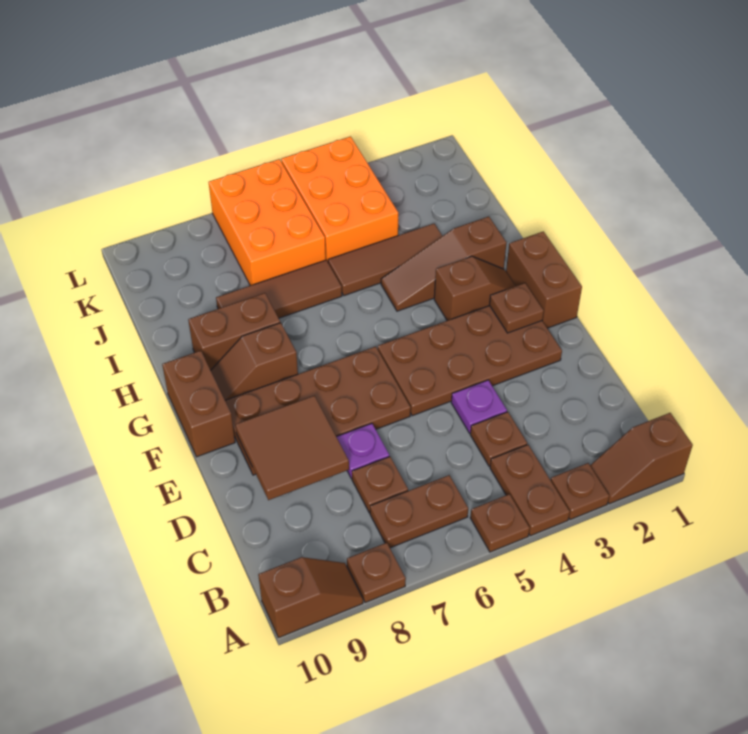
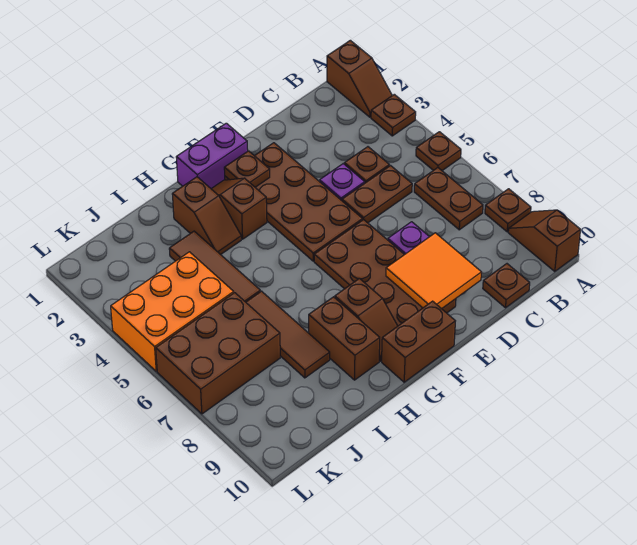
brown plate A4:B4 level 1 -> brown plate C5:D5 level 1
brown plate C7 level 1 -> brown plate C10 level 1
brown tile D8:E9 level 2 -> orange tile D8:E9 level 2
brown brick F1:G1 level 1 -> purple brick F1:G1 level 1
brown slope H2:H4 level 1 top 2 -> brown slope H2:H3 level 1 top 2
orange brick J6:L7 level 1 -> brown brick J6:L7 level 1

